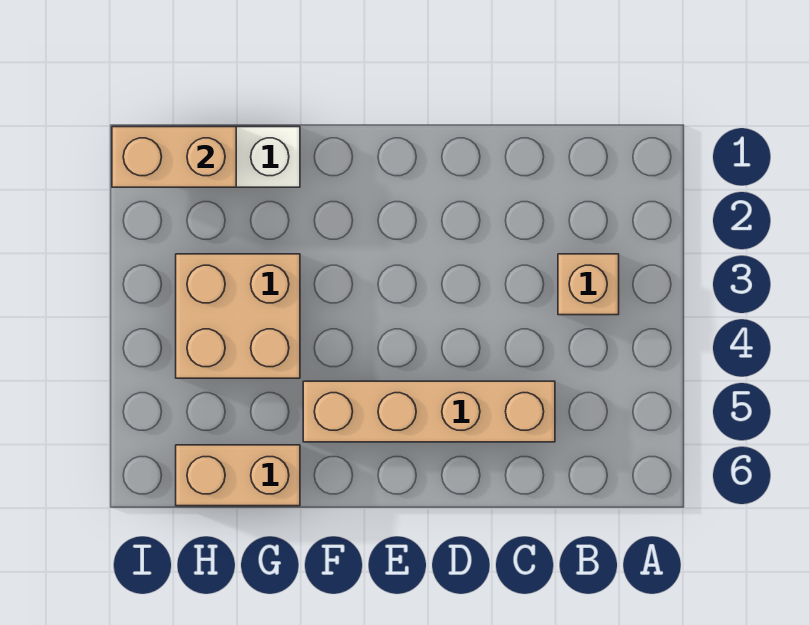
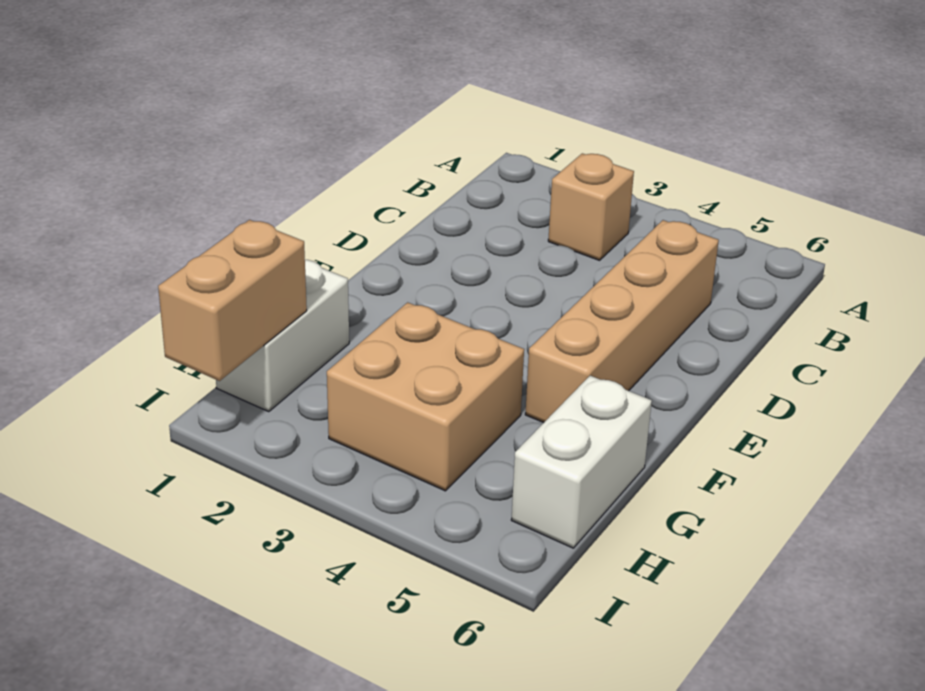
tan brick G6:H6 level 1 -> white brick G6:H6 level 1

